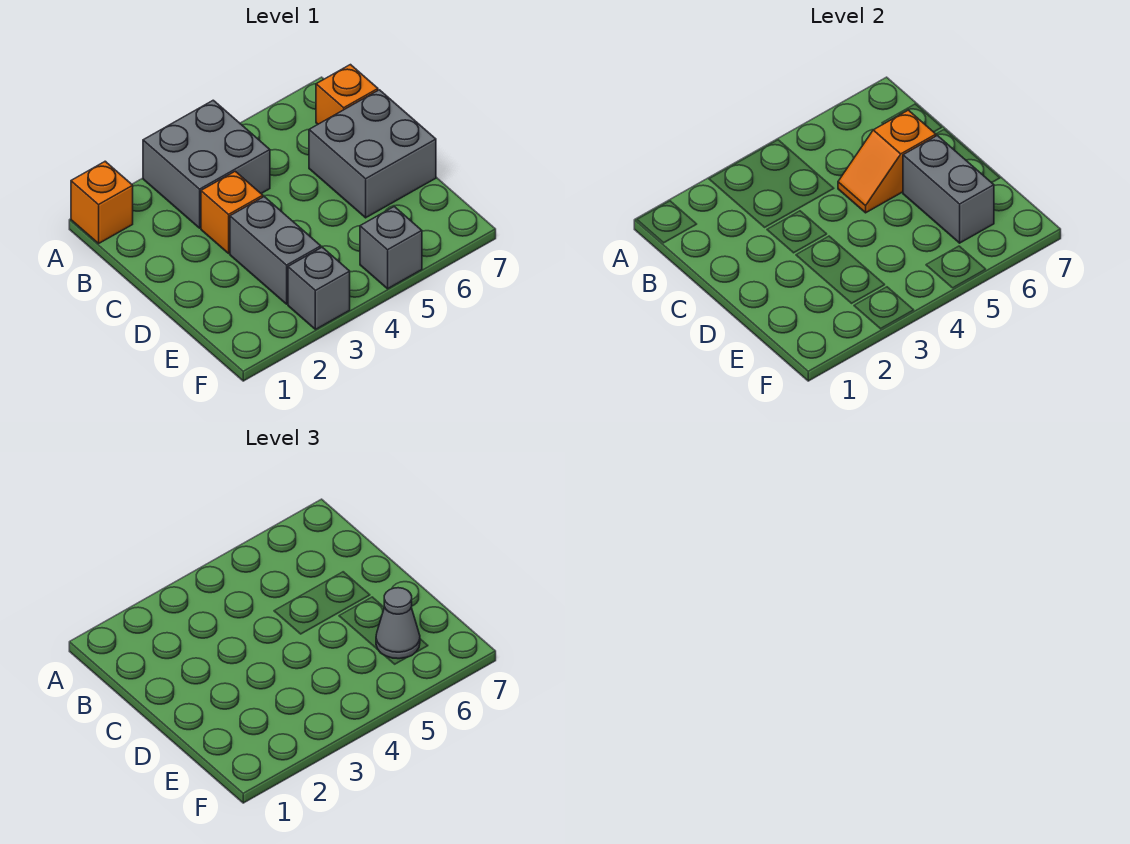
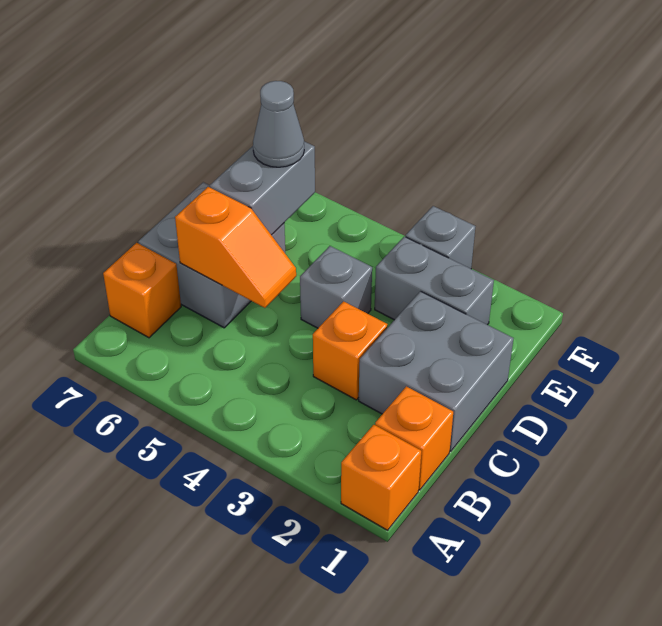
grey brick A3:B4 level 1 -> grey brick C1:D2 level 1
none -> orange brick B1 level 1
grey brick D3:E3 level 1 -> grey brick E2:E3 level 1
grey brick F5 level 1 -> grey brick D4 level 1

